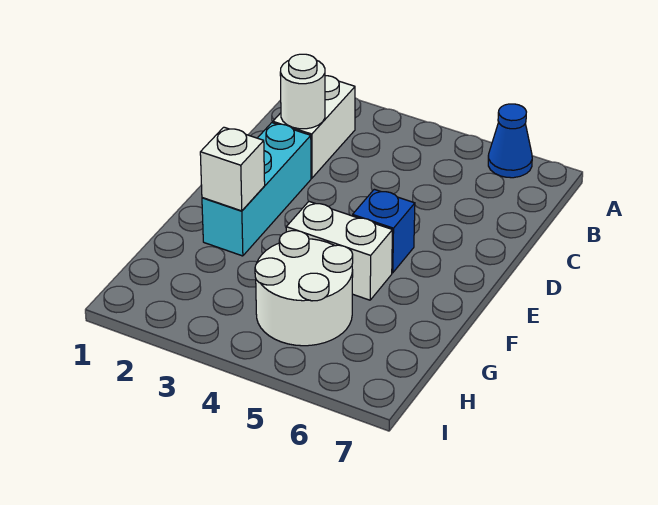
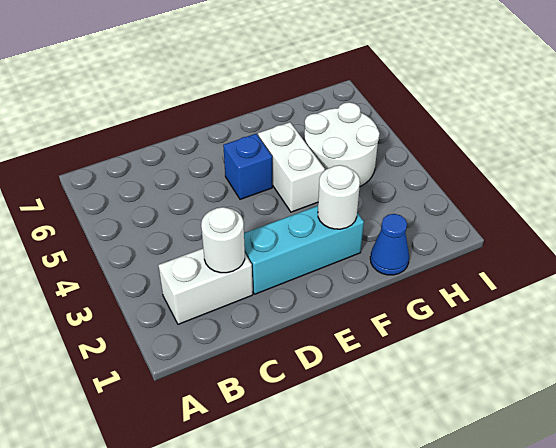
blue cone A6 level 1 -> blue cone G1 level 1
white brick F2 level 2 -> white round brick F2 level 2

